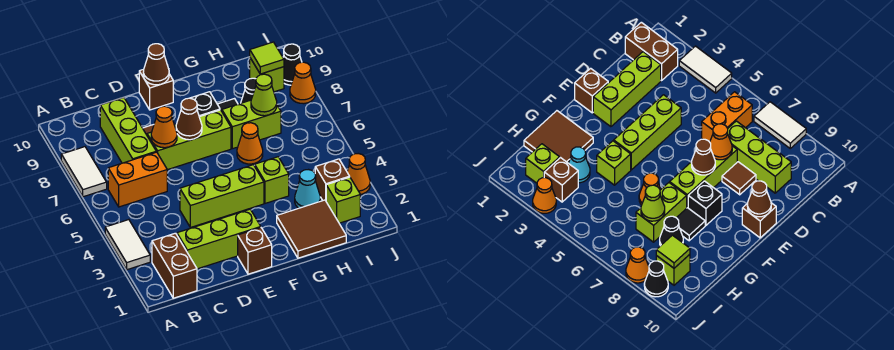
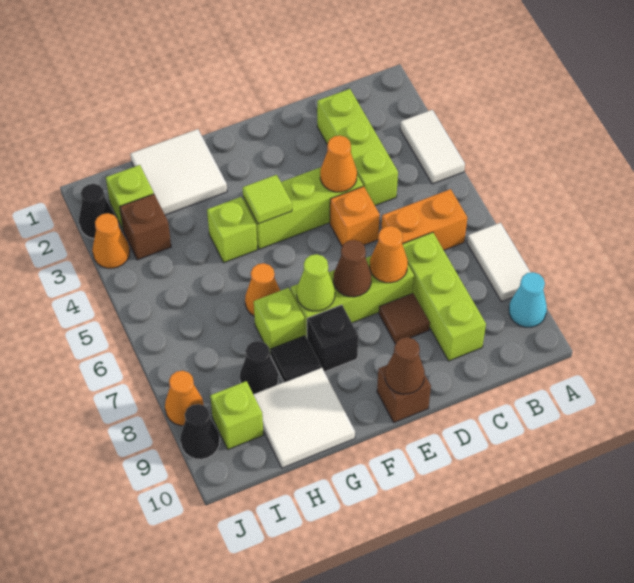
brown brick B1:B2 level 1 -> none
lime brick C2:E2 level 1 -> lime brick C2:C4 level 1
none -> orange cone D4 level 2
none -> orange brick D5 level 1
brown brick E1 level 1 -> none
brown tile G1:H2 level 1 -> white tile G1:H2 level 1
lime brick G7:H7 level 1 -> lime brick G7 level 1
none -> white tile G9:H10 level 1
cyan cone H3 level 1 -> cyan cone A9 level 1
lime cone H7 level 2 -> lime cone F7 level 2
lime tile I9 level 2 -> lime tile F4 level 2
none -> black cone J2 level 1

